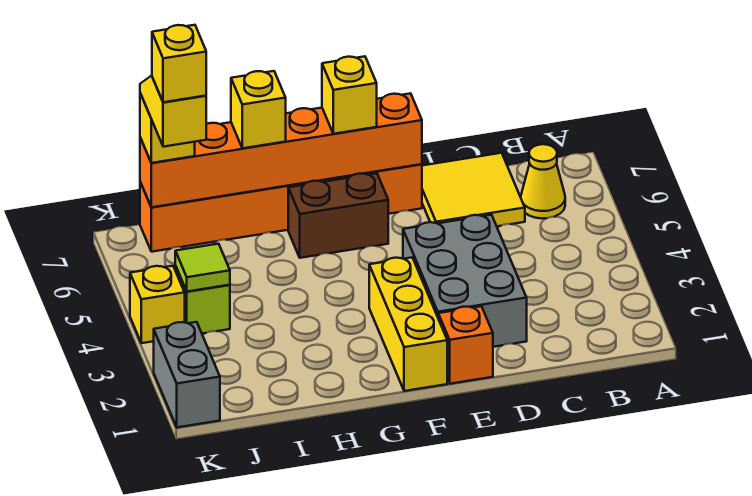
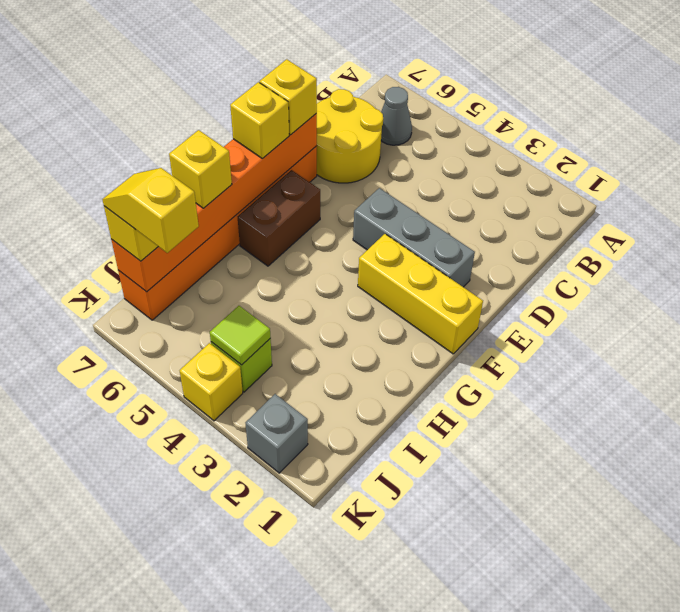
yellow cone B6 level 1 -> grey cone B6 level 1
yellow tile C6:D7 level 1 -> yellow round brick C6:D7 level 1
grey brick D2:E4 level 1 -> grey brick E2:E4 level 1
orange brick E1 level 1 -> none
yellow brick J6 level 5 -> yellow brick E7 level 3
grey brick K1:K2 level 1 -> grey brick K2 level 1

